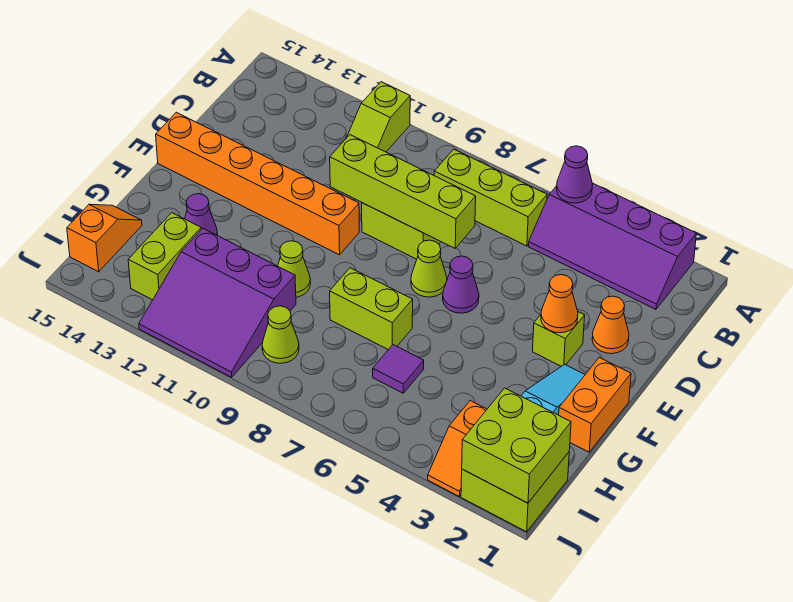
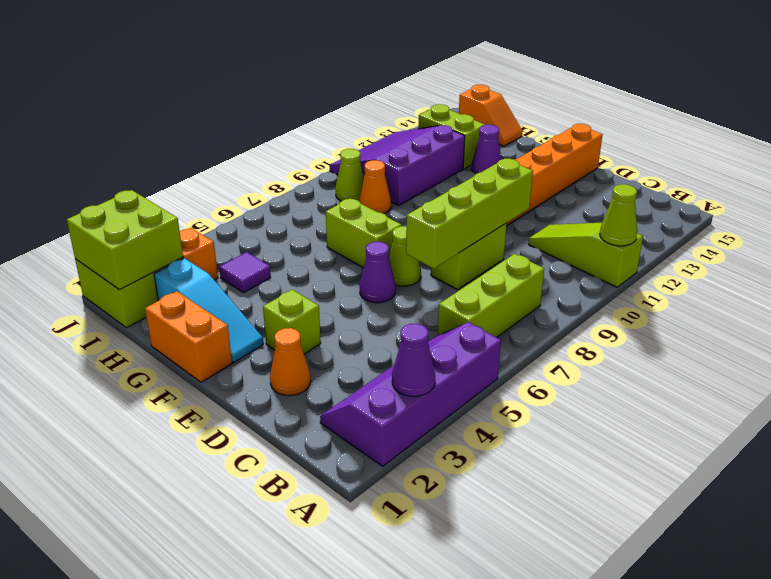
purple cone A5 level 2 -> purple cone A3 level 2
lime slope A11:B11 level 1 top A -> lime slope A11:C11 level 1 top A
orange cone E3 level 2 -> orange cone H9 level 1
lime brick G7:G8 level 1 -> lime brick F7:G7 level 1
lime cone G10 level 1 -> lime cone A11 level 2
purple tile H6 level 1 -> purple tile H4 level 1

